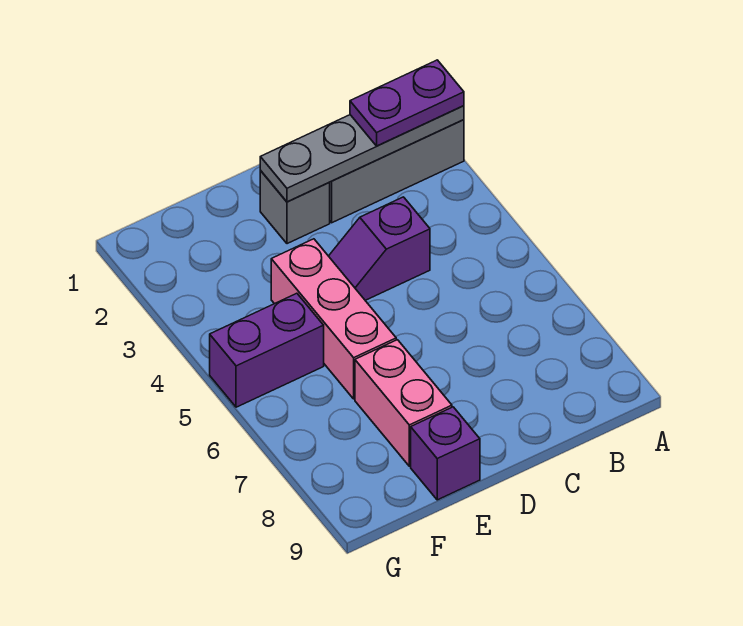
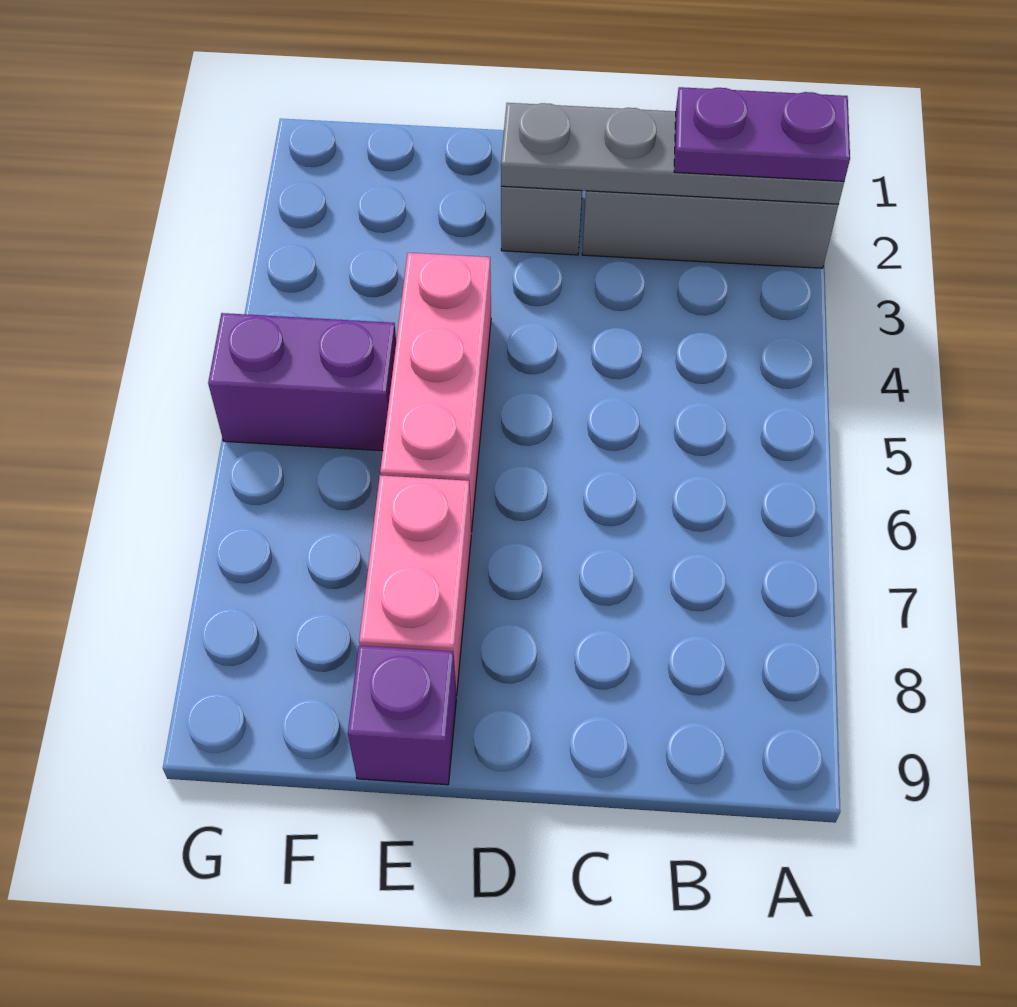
purple slope C4:D4 level 1 top C -> none

